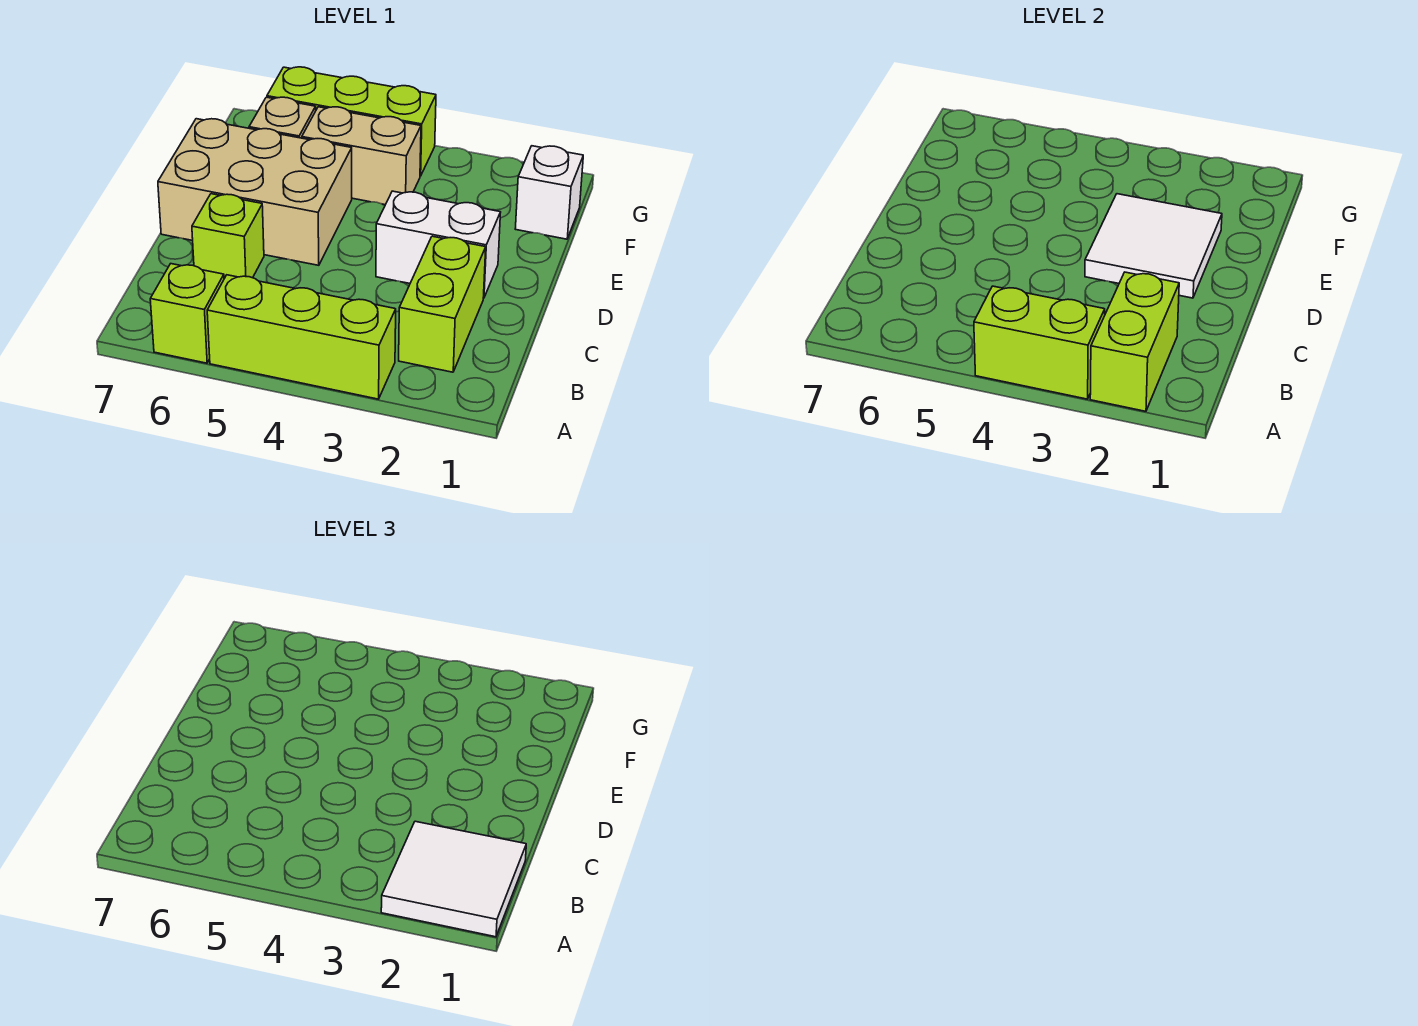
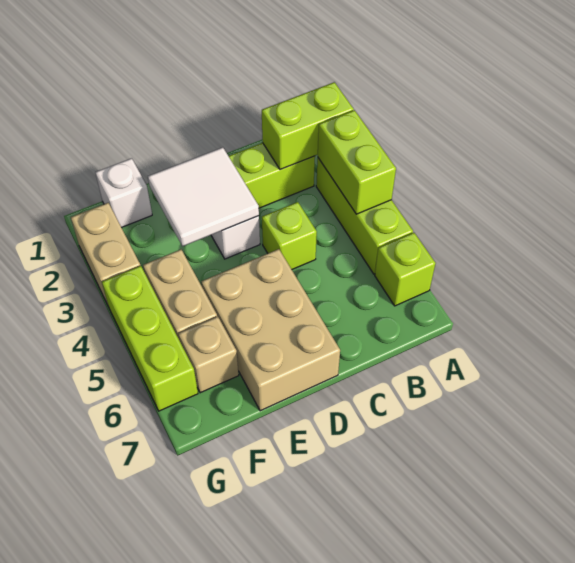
white tile A1:B2 level 3 -> none
lime brick C6 level 1 -> lime brick C4 level 1
none -> tan brick G2:G3 level 1

